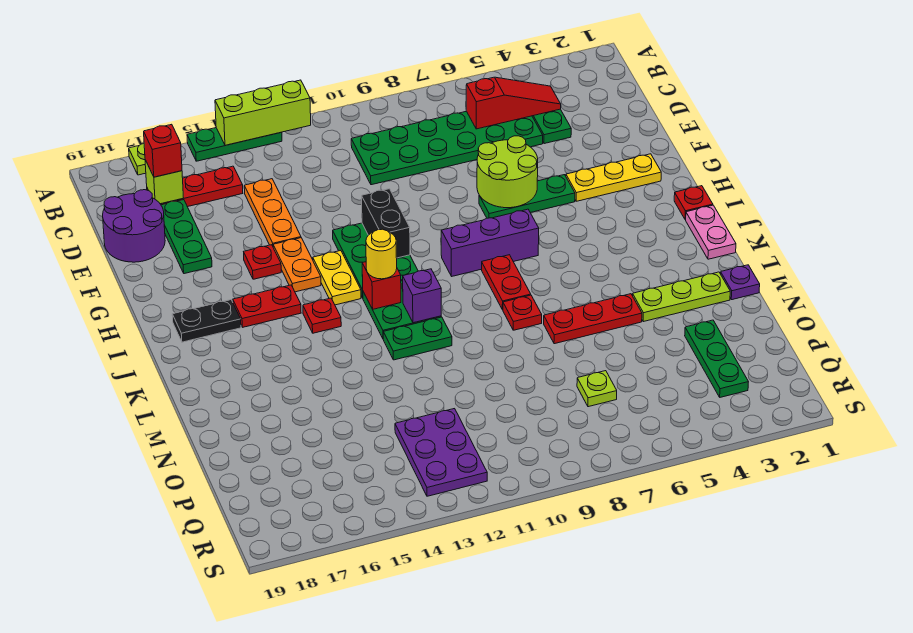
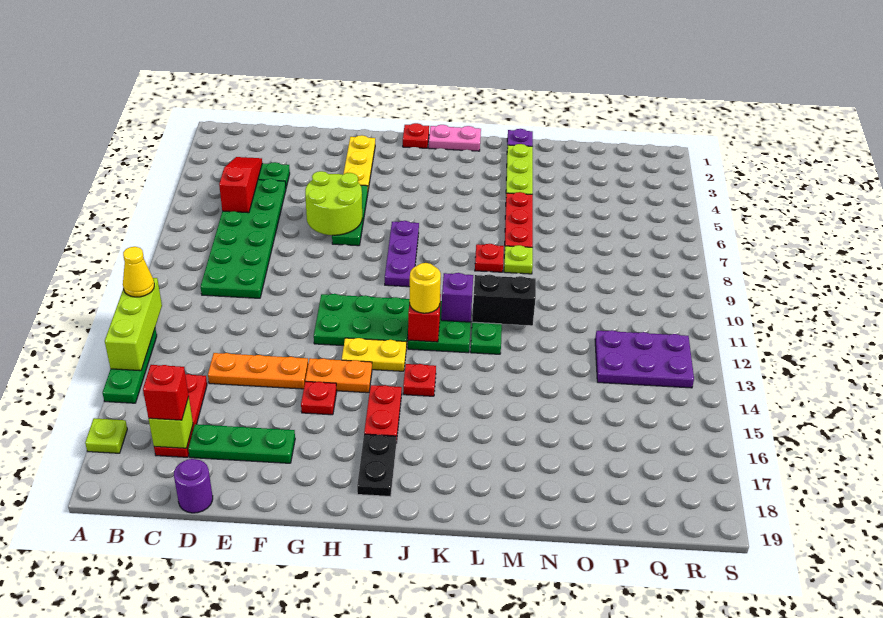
none -> yellow cone A12 level 3
purple round brick D18:E19 level 1 -> purple round brick D19 level 1
black brick G11:H11 level 2 -> black brick L11:M11 level 2
purple brick I7:I9 level 1 -> purple plate I7:I9 level 1
red plate J8:K8 level 1 -> none
green plate O3:Q3 level 1 -> none
lime plate P7 level 1 -> lime plate M8 level 1

